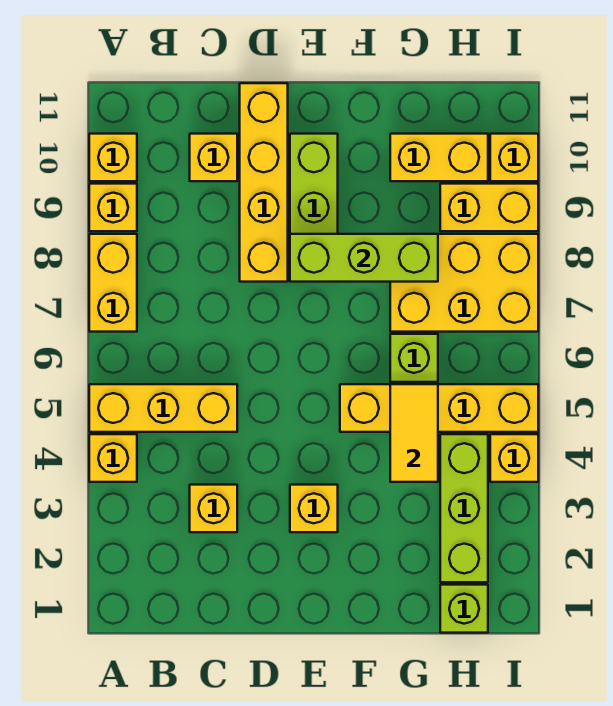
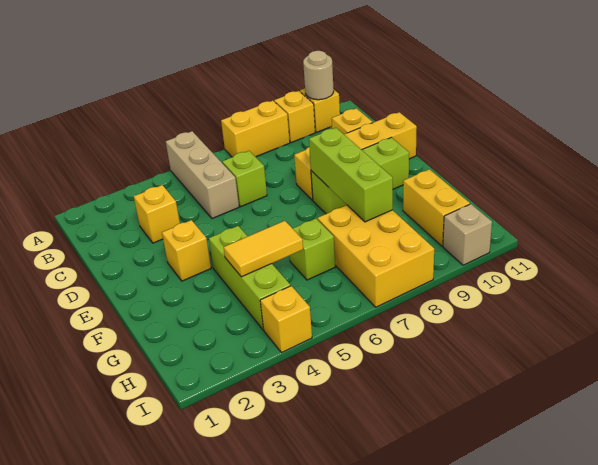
yellow brick A4 level 1 -> none
yellow brick A5:C5 level 1 -> tan brick A5:C5 level 1
none -> tan round brick A10 level 2
yellow brick F5:I5 level 1 -> none
lime brick H1 level 1 -> lime brick C6 level 1
lime brick H2:H4 level 1 -> lime brick F4:H4 level 1
yellow brick H9:I9 level 1 -> none
yellow brick I10 level 1 -> tan brick I10 level 1

